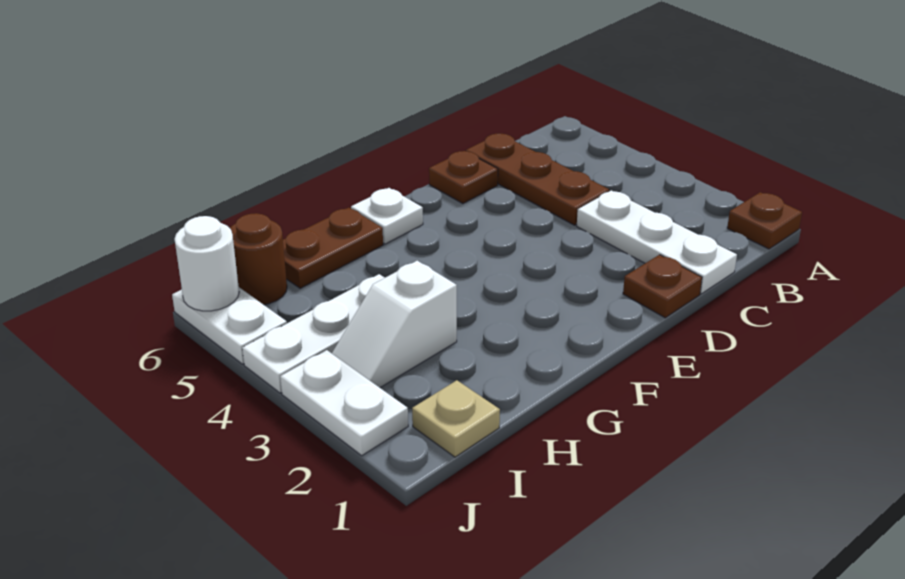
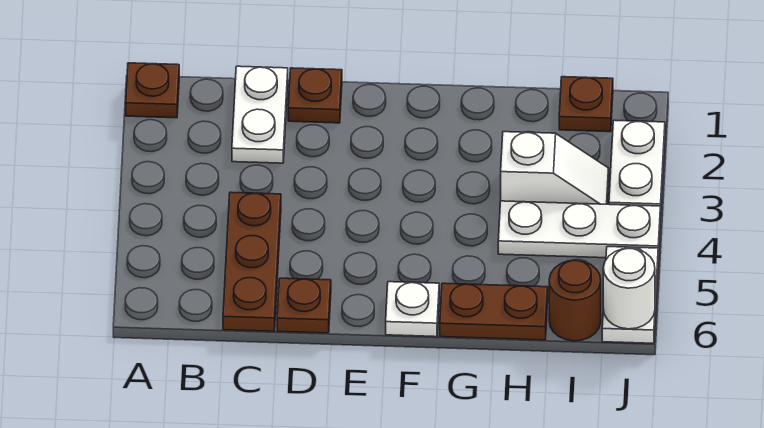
white plate C1:C3 level 1 -> white plate C1:C2 level 1
tan plate I1 level 1 -> brown plate I1 level 1

